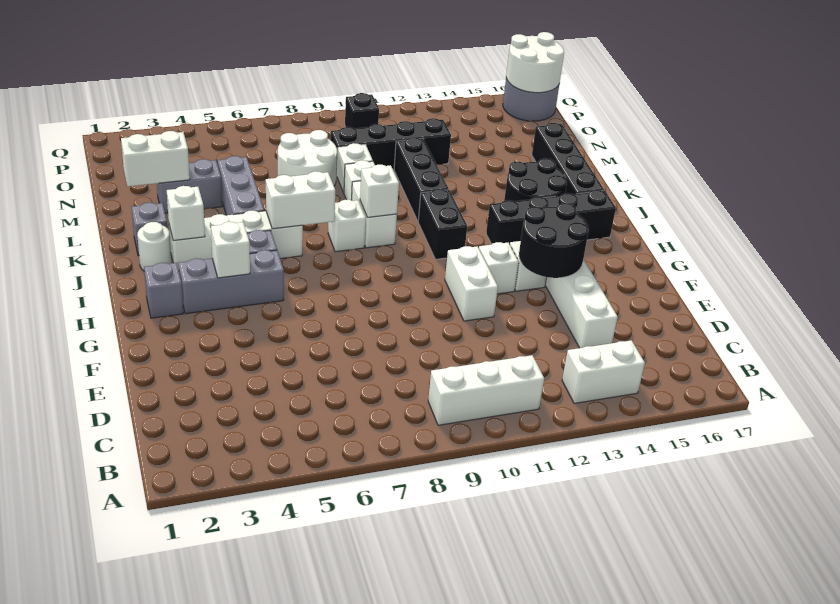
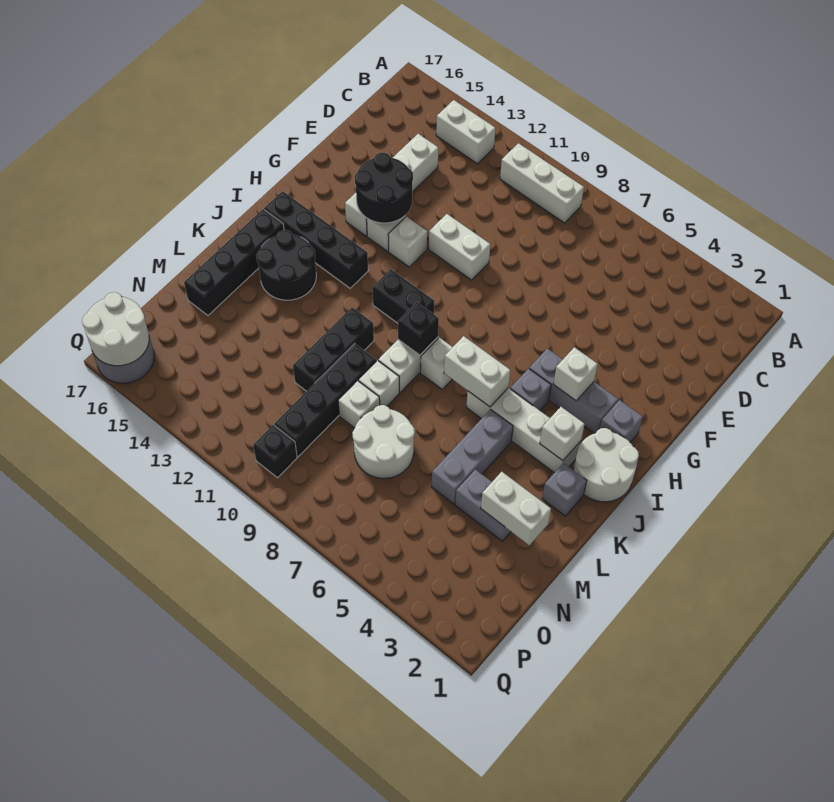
white brick F11:G11 level 1 -> white brick F10:F11 level 1
black brick I11:J11 level 1 -> black brick I10:I11 level 1
white round brick J2 level 1 -> white round brick I1:J2 level 1
white brick J9 level 2 -> black brick J9 level 2
black brick N9:N12 level 1 -> black brick L10:O10 level 1

